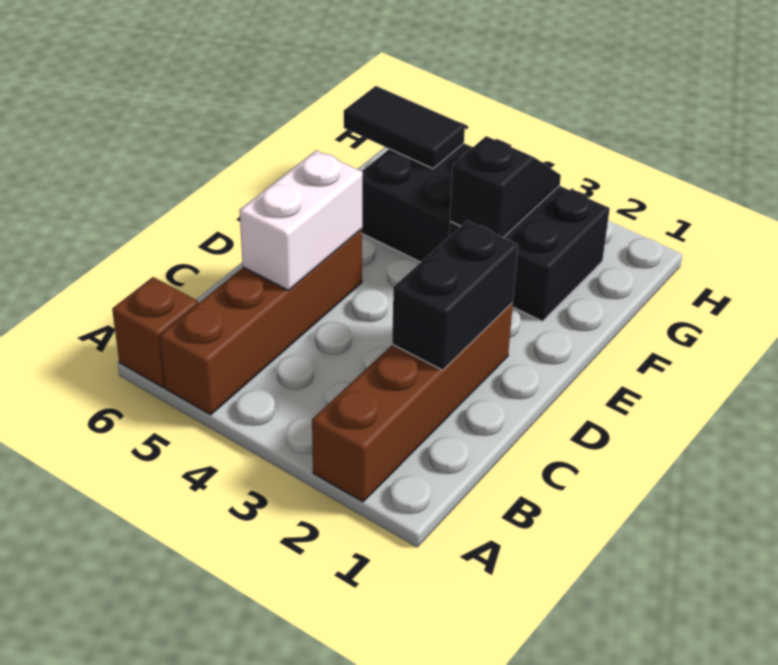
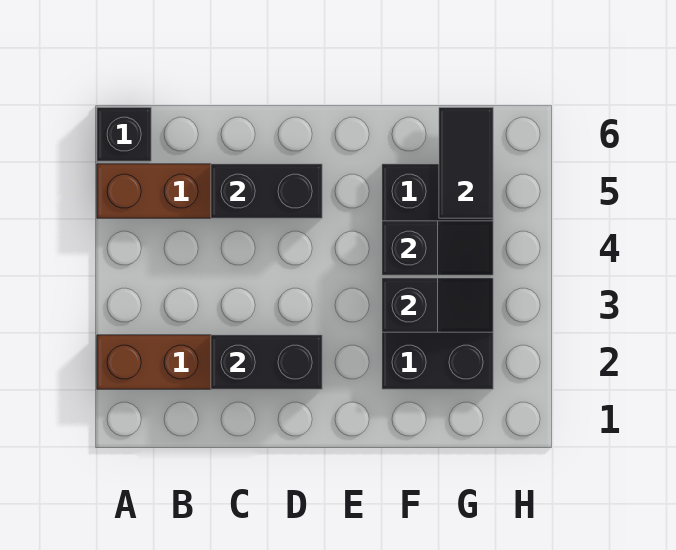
brown brick A6 level 1 -> black brick A6 level 1
white brick C5:D5 level 2 -> black brick C5:D5 level 2
none -> black slope F4:G4 level 2 top F

